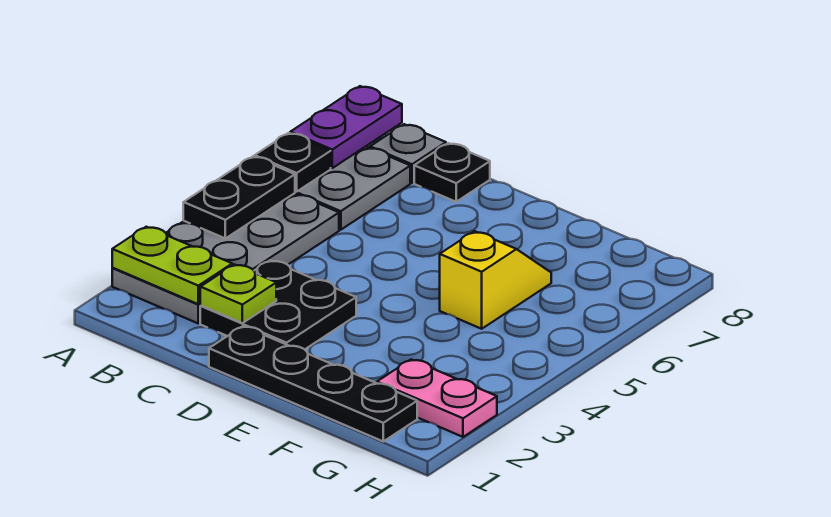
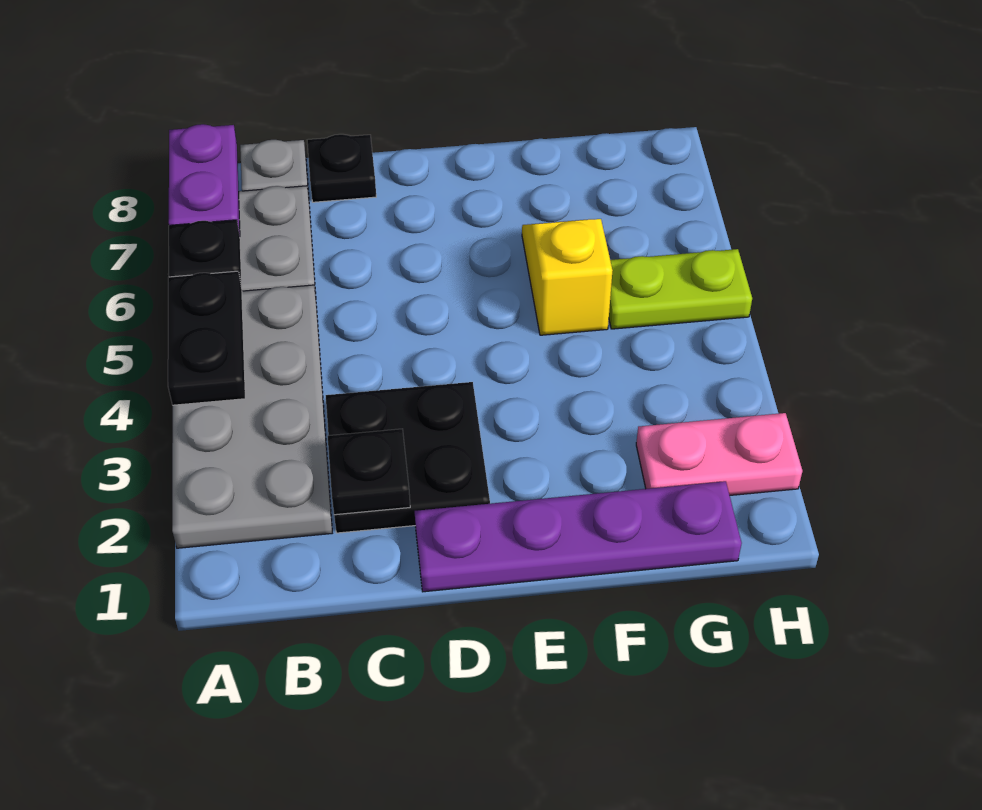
lime plate A2:B2 level 2 -> lime plate G5:H5 level 1
lime plate C2 level 2 -> black plate C2 level 2
black plate D1:G1 level 1 -> purple plate D1:G1 level 1

